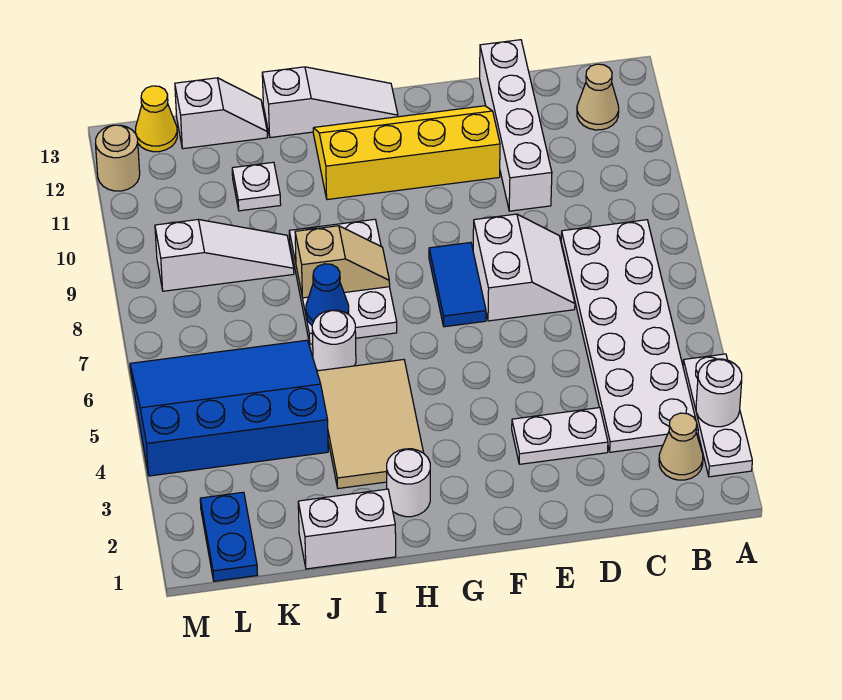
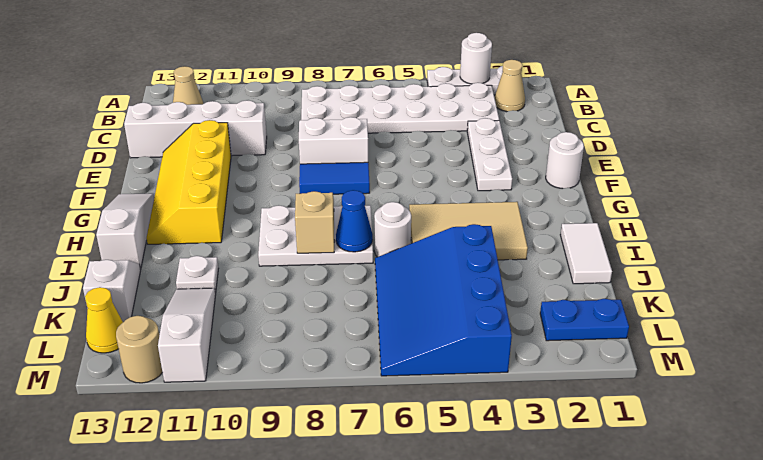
white plate D3:E3 level 1 -> white plate D3:F3 level 1
white round brick H2 level 1 -> white round brick F1 level 1
white brick I1:J1 level 1 -> white tile I1:J1 level 1
white slope J9:L9 level 1 top L -> white slope K11:M11 level 1 top M

